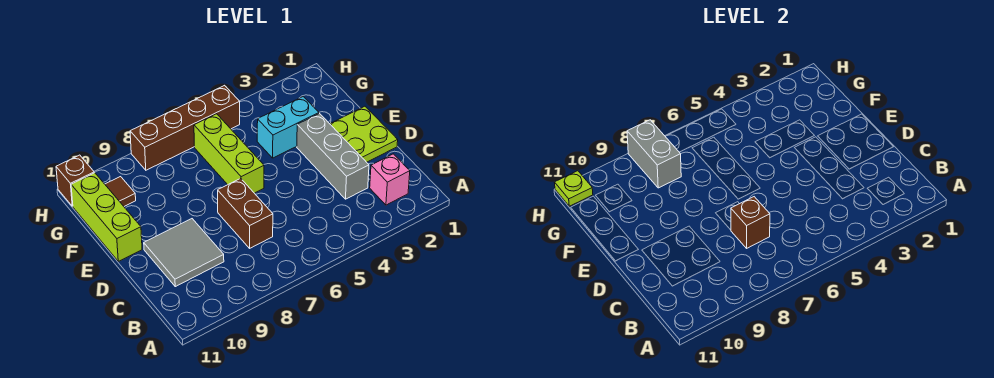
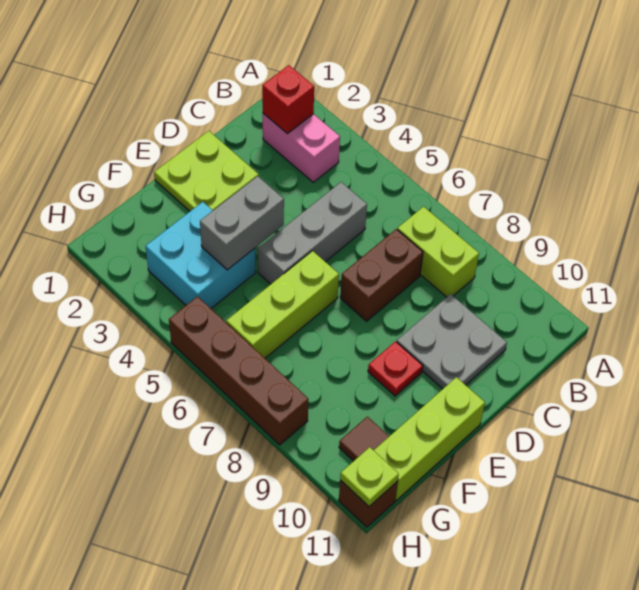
pink brick B2 level 1 -> pink brick B2:B3 level 1
none -> red brick B2 level 2
none -> lime brick B7:B8 level 1
grey brick C3:E3 level 1 -> grey brick C5:E5 level 1
brown brick C7 level 2 -> none
grey tile C9:D10 level 1 -> grey plate C9:D10 level 1
none -> red plate E9 level 1
cyan brick F3:F4 level 1 -> cyan brick F3:G4 level 1
grey brick G8:H8 level 2 -> grey brick E4:F4 level 2

